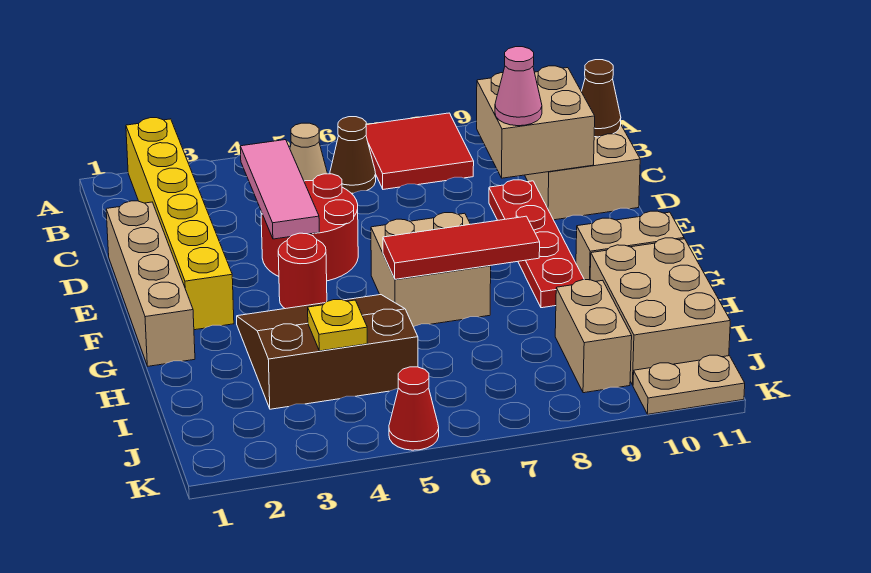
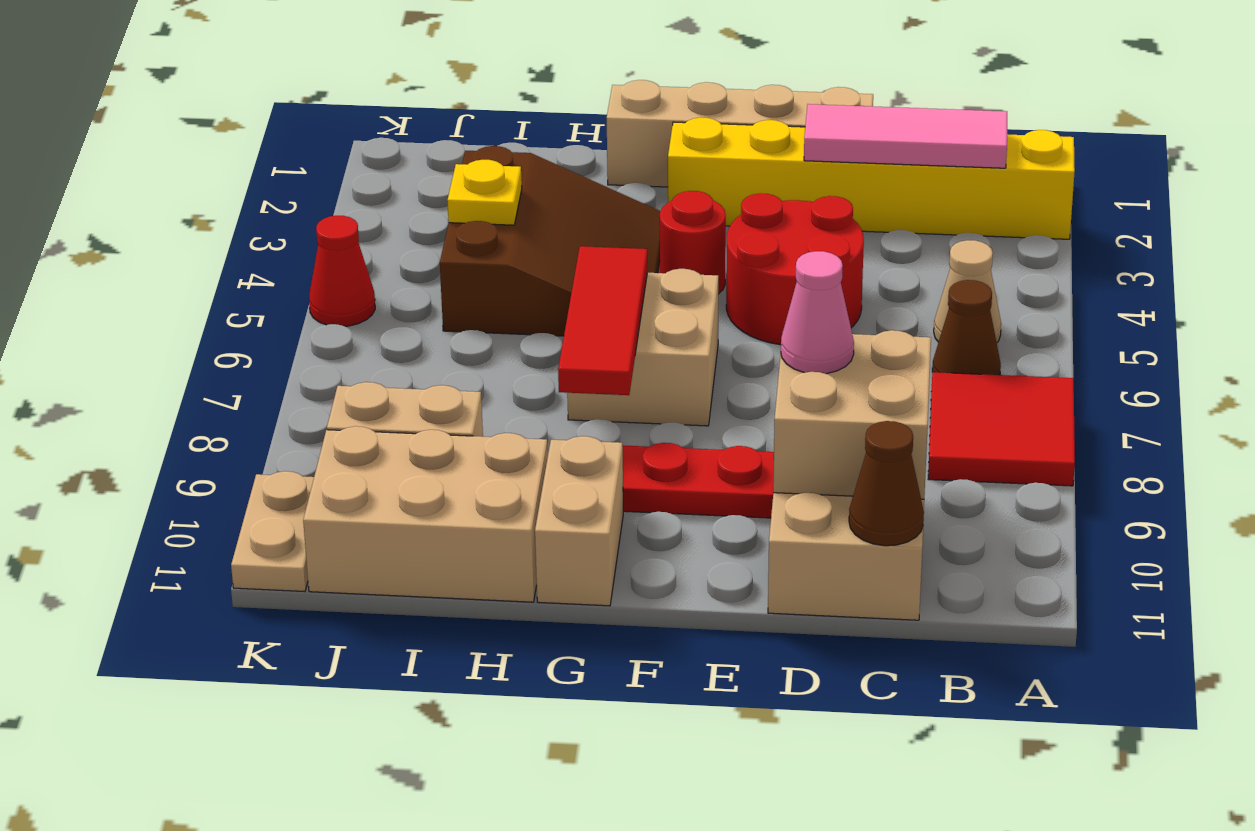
pink tile C4:E4 level 2 -> pink tile B2:D2 level 2

